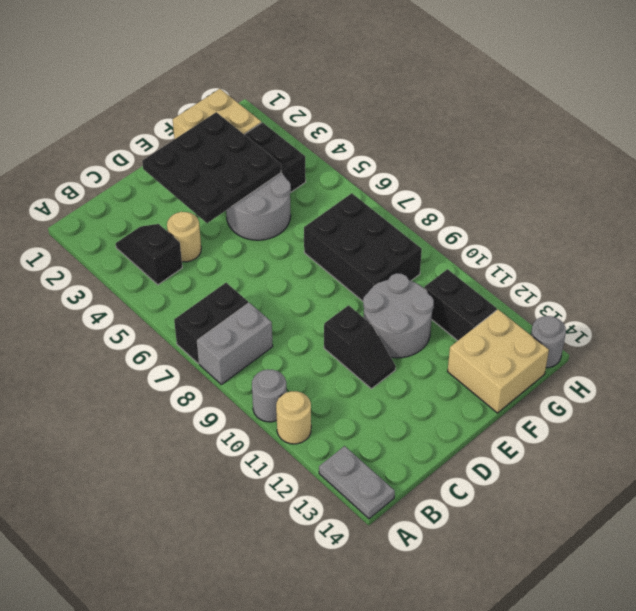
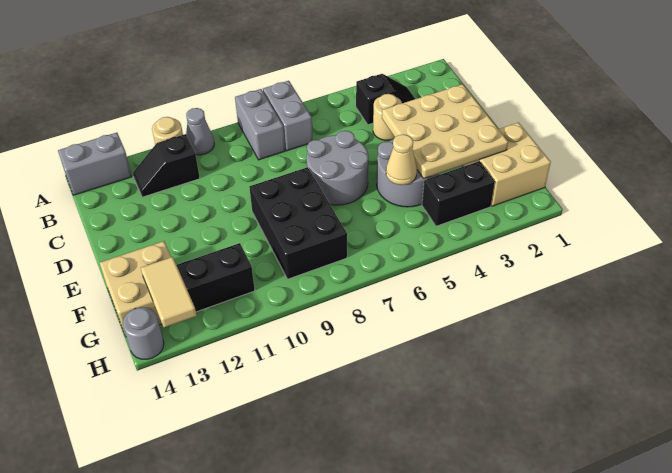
black brick A7:B7 level 1 -> grey brick A7:B7 level 1
grey round brick A10 level 1 -> grey cone A10 level 1
grey plate A13:A14 level 1 -> grey brick A13:A14 level 1
black plate D2:F4 level 2 -> tan plate D2:F4 level 2
black slope D10:D11 level 1 top 10 -> black slope B11:B12 level 1 top 11
grey round brick E10:F11 level 1 -> grey round brick D6:E7 level 1
none -> tan cone F5 level 2
black brick F7:G9 level 1 -> black brick E8:G9 level 1
none -> tan tile G13:H13 level 2

